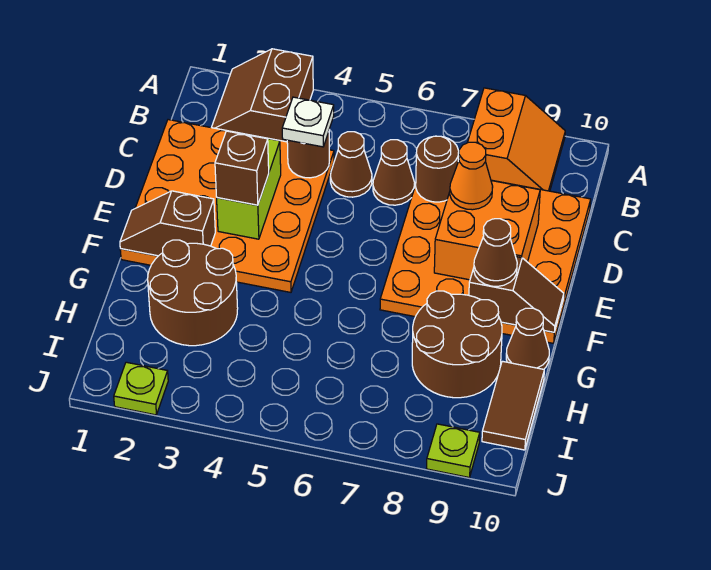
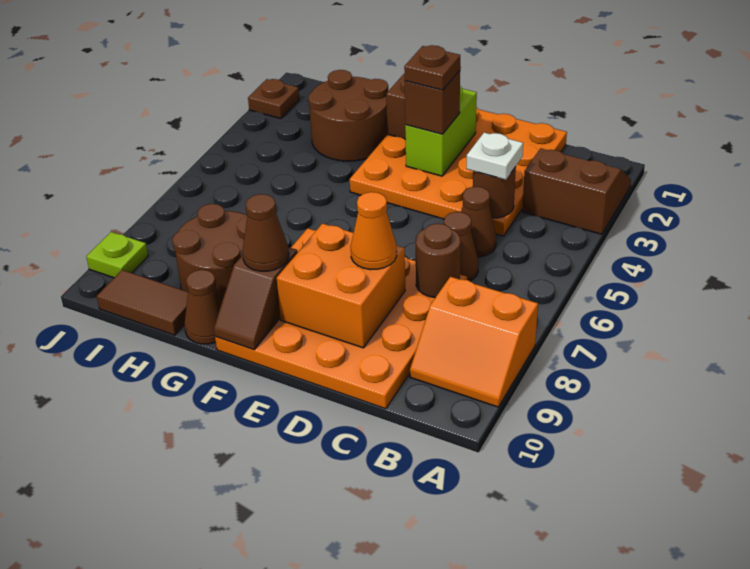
lime brick D3:E3 level 2 -> lime brick E2:E3 level 2
none -> brown plate E3 level 4
lime plate J2 level 1 -> brown plate J2 level 1

